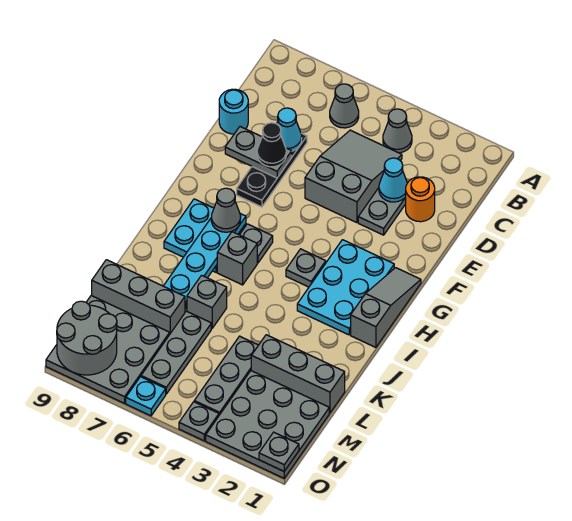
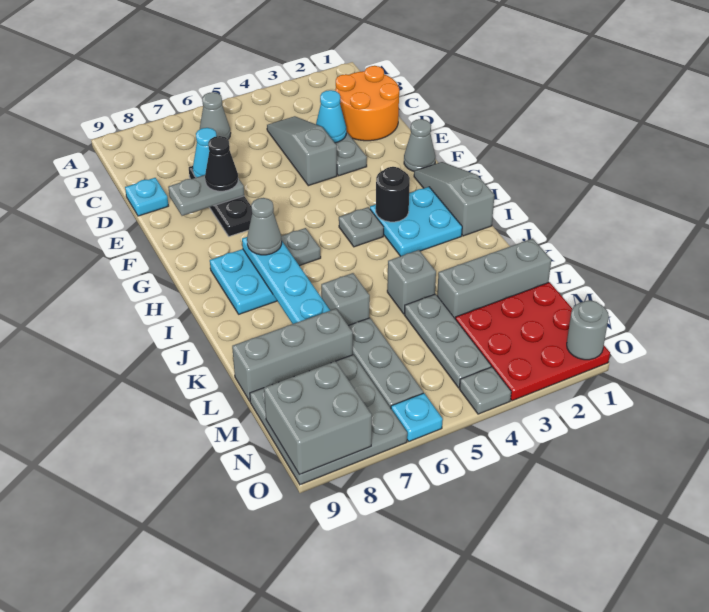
grey cone B4 level 1 -> grey cone F1 level 1
grey slope C4:E5 level 1 top E -> grey slope C4:E4 level 1 top E
orange round brick D2 level 1 -> orange round brick C1:D2 level 1
cyan round brick D9 level 1 -> cyan plate D9 level 1
cyan plate G2:I3 level 1 -> cyan plate H2:I3 level 1
none -> black round brick H3 level 2
grey brick I6 level 1 -> grey brick K4 level 1
grey plate M1:O3 level 1 -> red plate M1:O3 level 1
grey round brick N8:O9 level 2 -> grey brick N8:O9 level 2
grey plate O1 level 2 -> grey round brick O1 level 2

